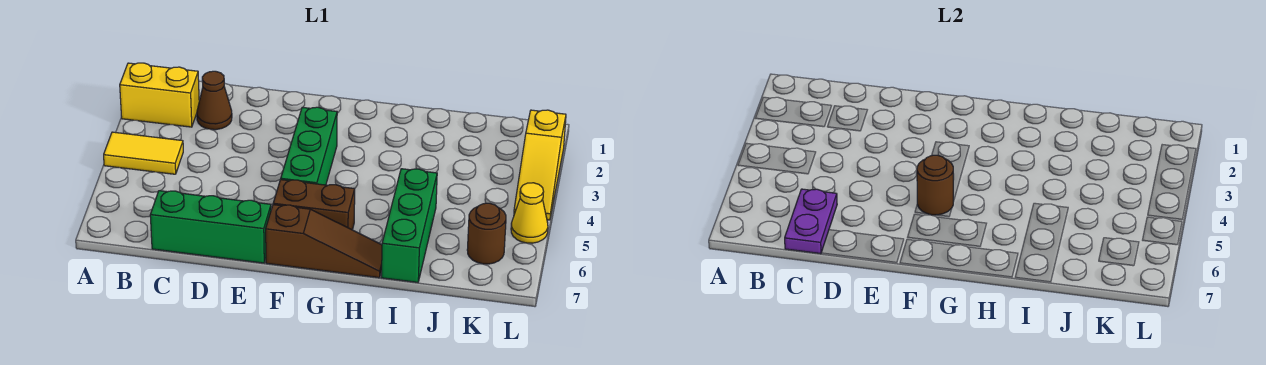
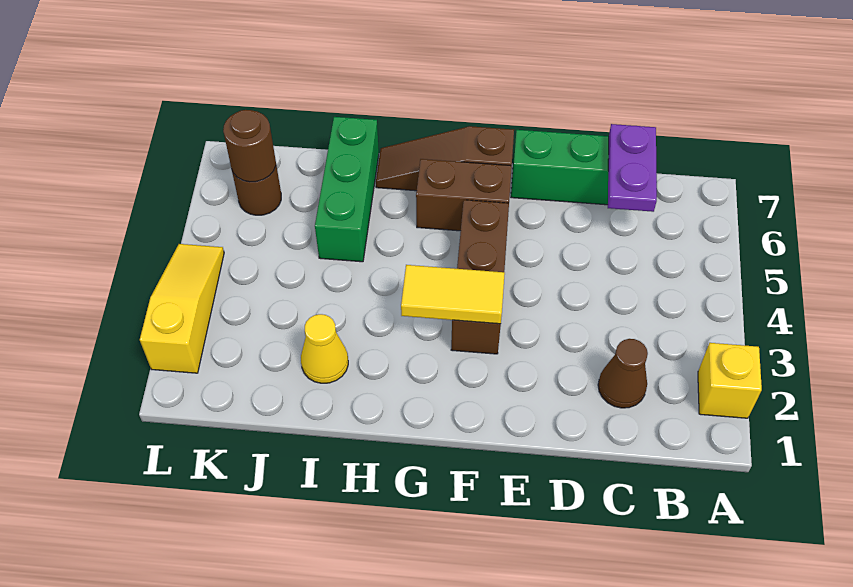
yellow brick A2:B2 level 1 -> yellow brick A2 level 1
yellow tile A4:B4 level 1 -> yellow tile F3:G3 level 2
green brick F3:F5 level 1 -> brown brick F3:F5 level 1
brown round brick F5 level 2 -> brown round brick K6 level 2
yellow cone L5 level 1 -> yellow cone I2 level 1

